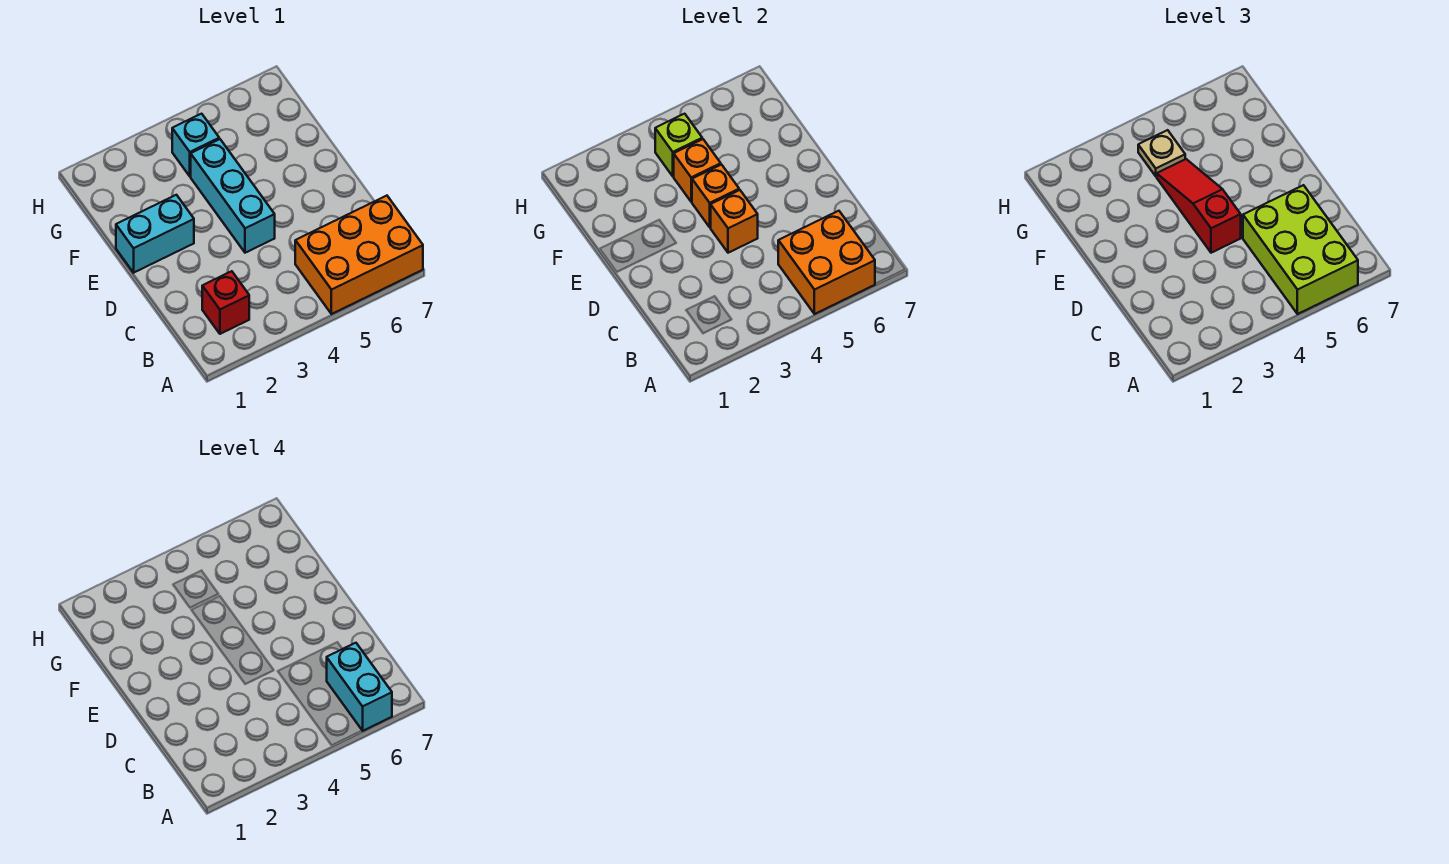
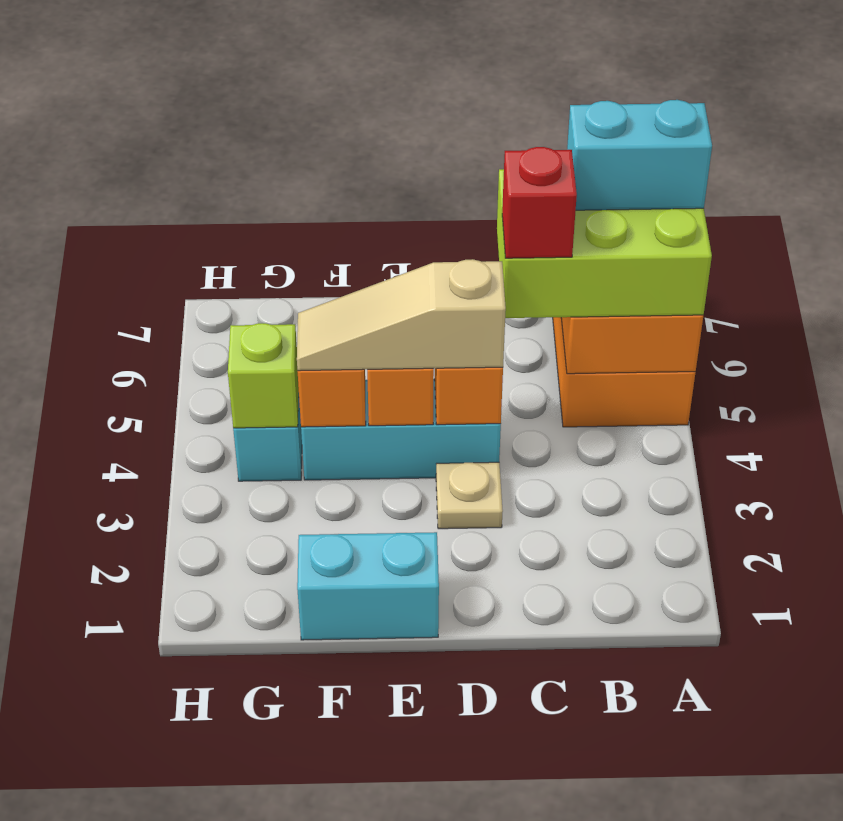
red brick B2 level 1 -> red brick C5 level 4
red slope D4:F4 level 3 top D -> tan slope D4:F4 level 3 top D
cyan brick E1:E2 level 1 -> cyan brick E1:F1 level 1
tan plate G4 level 3 -> tan plate D3 level 1

